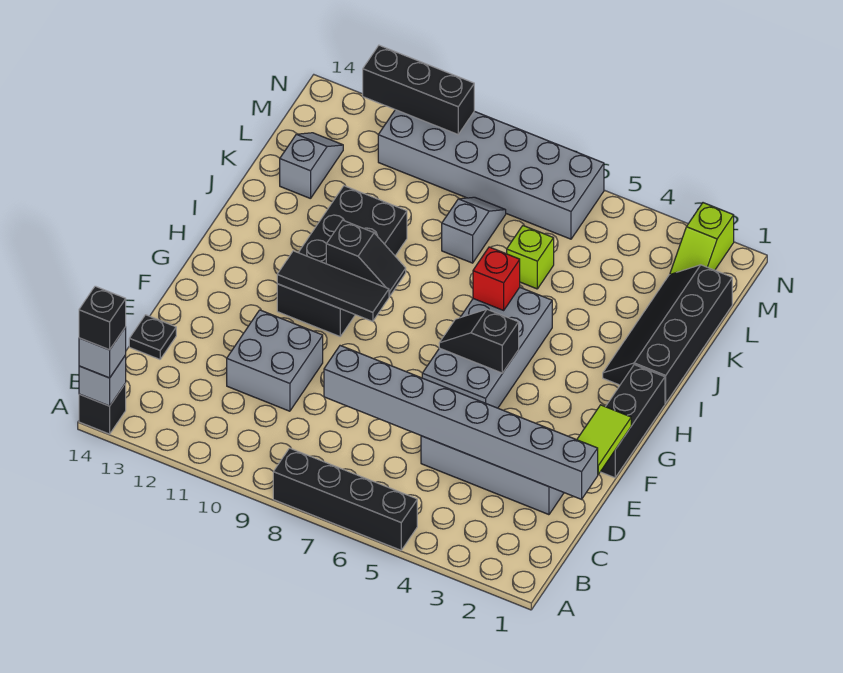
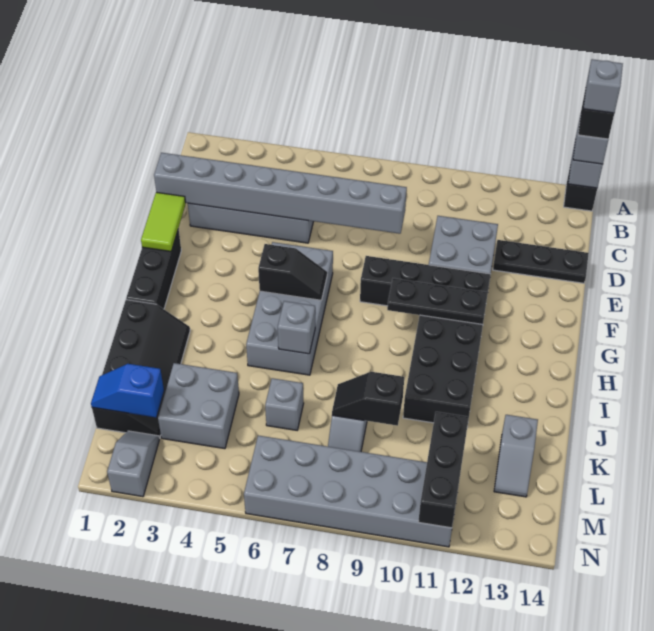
black brick A5:A8 level 1 -> black brick F8:F11 level 1
none -> grey brick A14 level 5
black plate D14 level 1 -> black plate D12:D14 level 1
black tile G9:G11 level 2 -> black plate G9:G11 level 2
black slope H9:H10 level 2 top 10 -> black slope K8:K9 level 2 top 9
red brick I6 level 2 -> grey brick I6 level 2
none -> grey brick K3:L4 level 1
lime brick K6 level 1 -> grey brick K6 level 1
none -> blue slope L1:L2 level 2 top 2
lime slope M2:N2 level 1 top N -> grey slope M2:N2 level 1 top N
black brick N10:N12 level 2 -> black brick L11:N11 level 2

